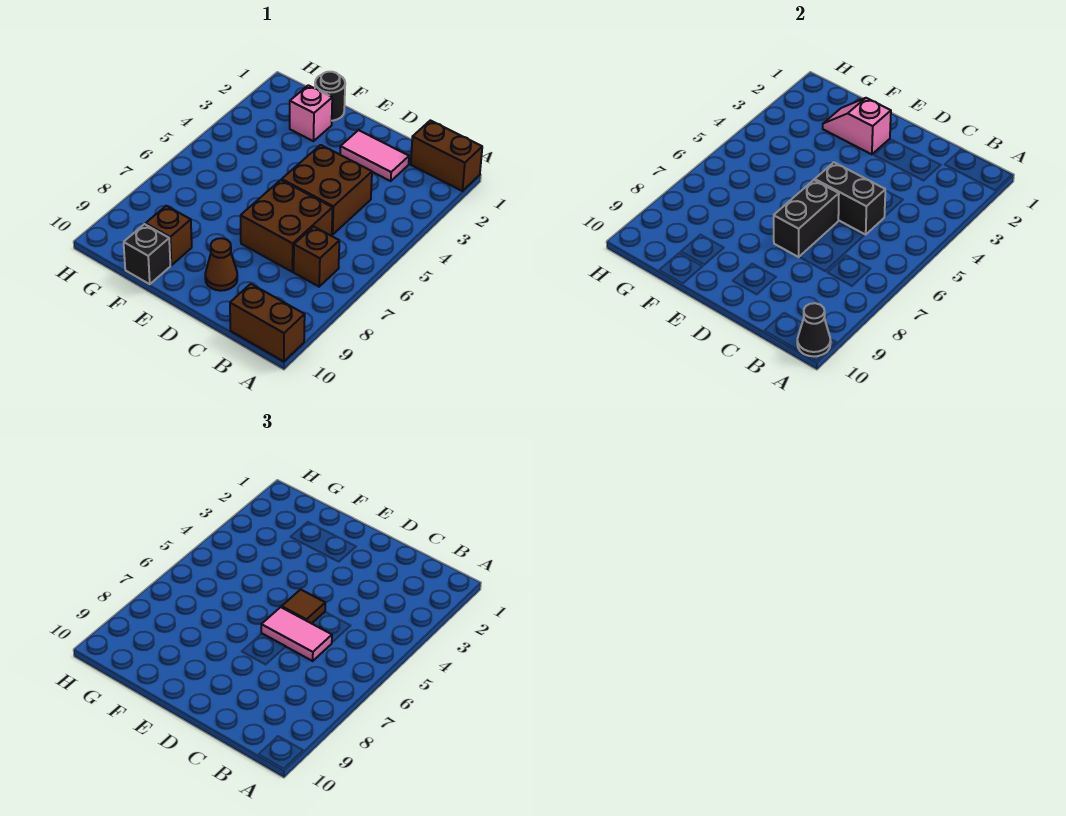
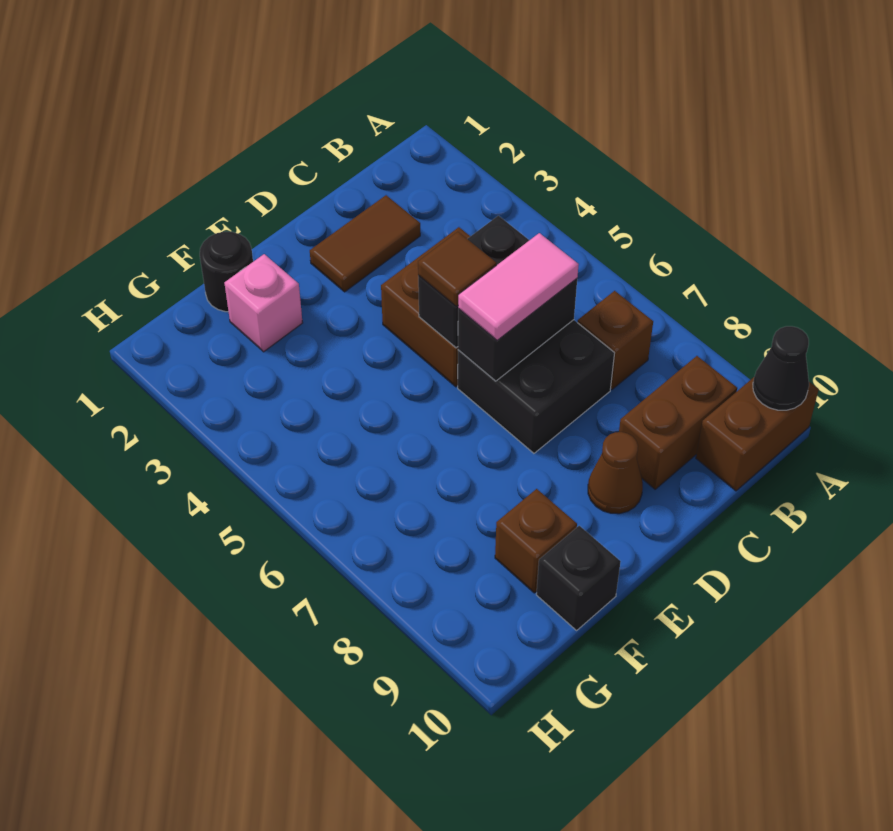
brown brick A1:B1 level 1 -> brown brick B9:C9 level 1
pink tile C2:D2 level 1 -> brown tile C2:D2 level 1
brown brick C6:D7 level 1 -> black brick C6:D7 level 1
black brick D6:D7 level 2 -> black brick C6:D6 level 2
pink slope E2:F2 level 2 top E -> none

